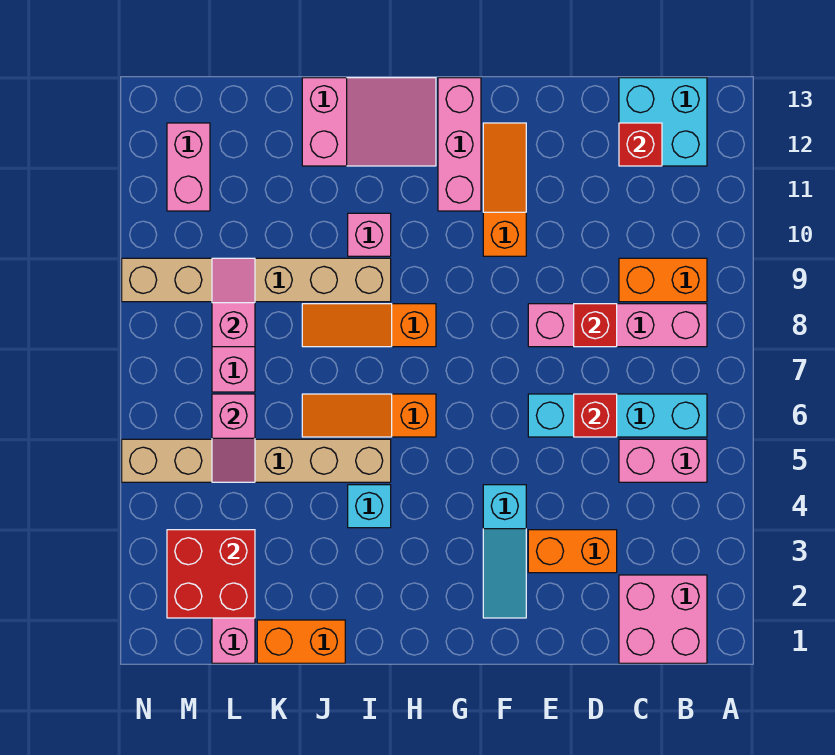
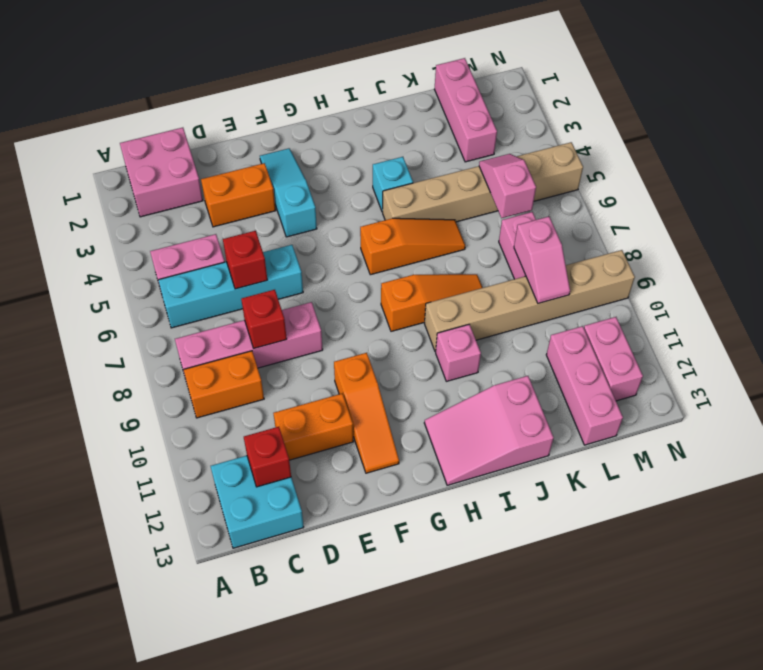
pink brick G11:G13 level 1 -> pink brick L11:L13 level 1
orange brick J1:K1 level 1 -> orange brick D11:E11 level 1
red brick L2:M3 level 2 -> none

